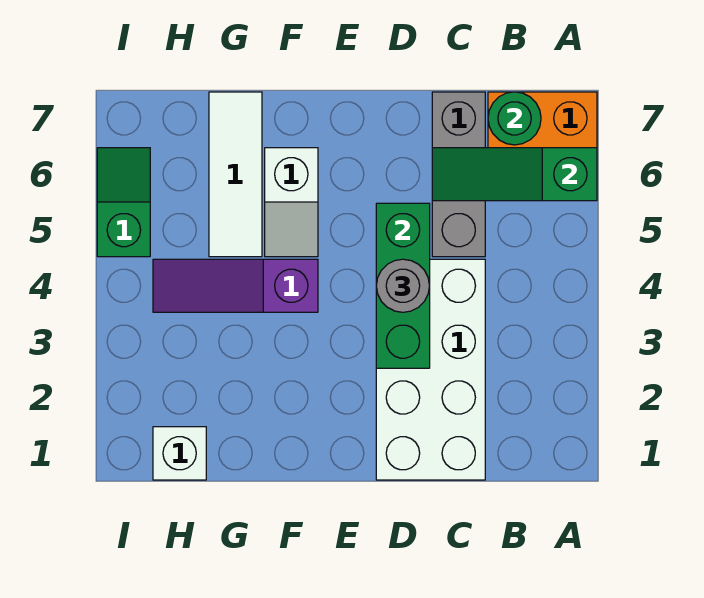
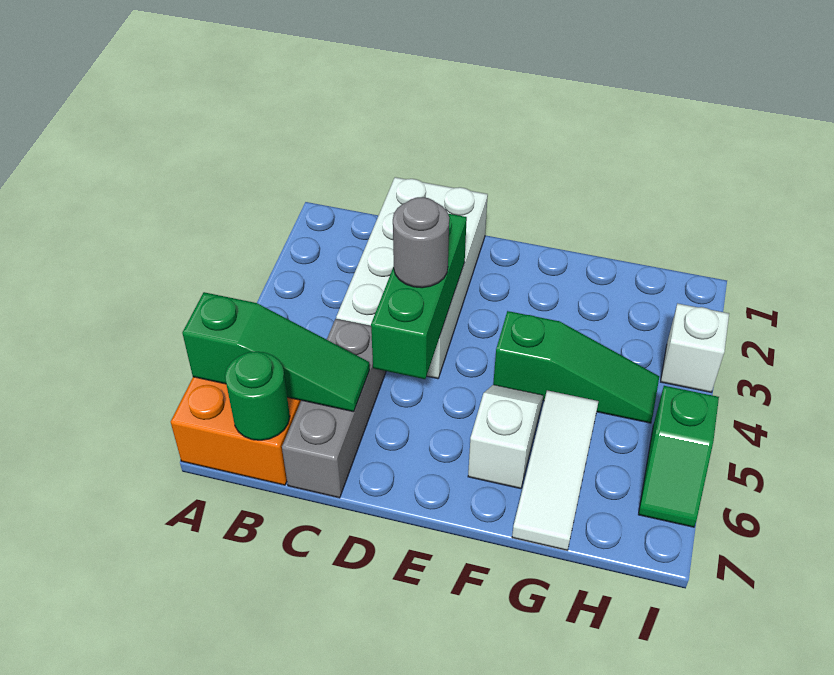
purple slope F4:H4 level 1 top F -> green slope F4:H4 level 1 top F
white brick H1 level 1 -> white brick I3 level 1

